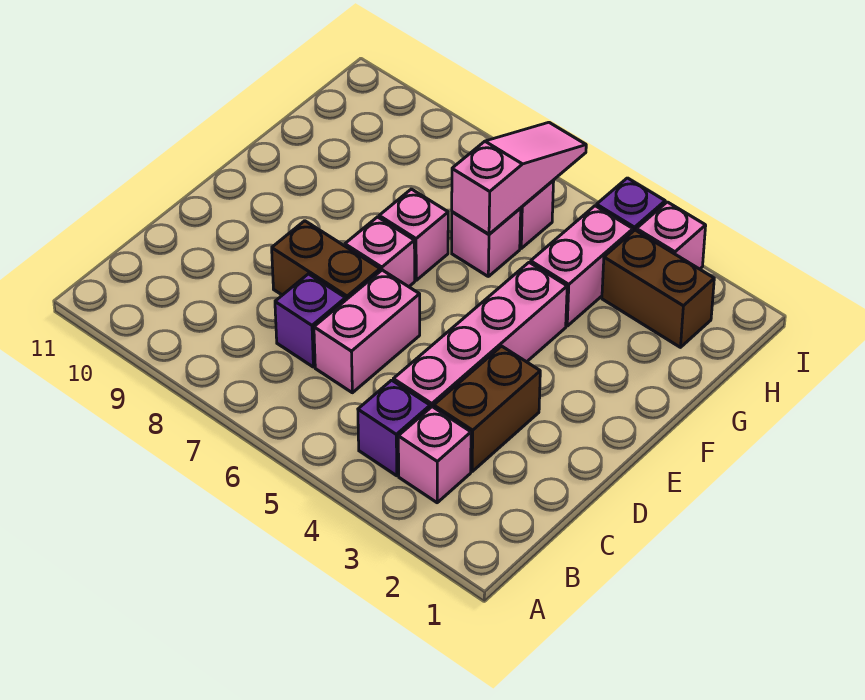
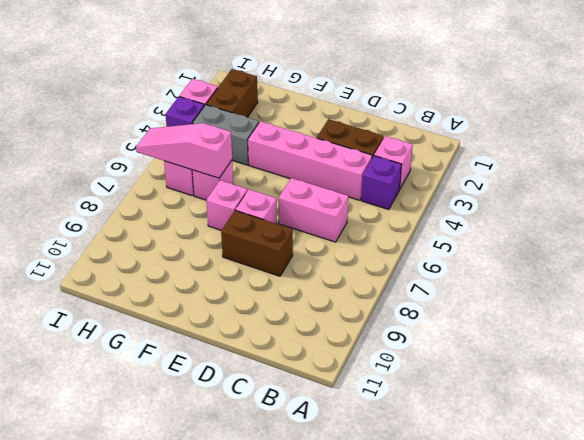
purple brick C7 level 1 -> none
brown brick D7:D8 level 1 -> brown brick D8:E8 level 1
pink brick G4:H4 level 1 -> grey brick G4:H4 level 1

